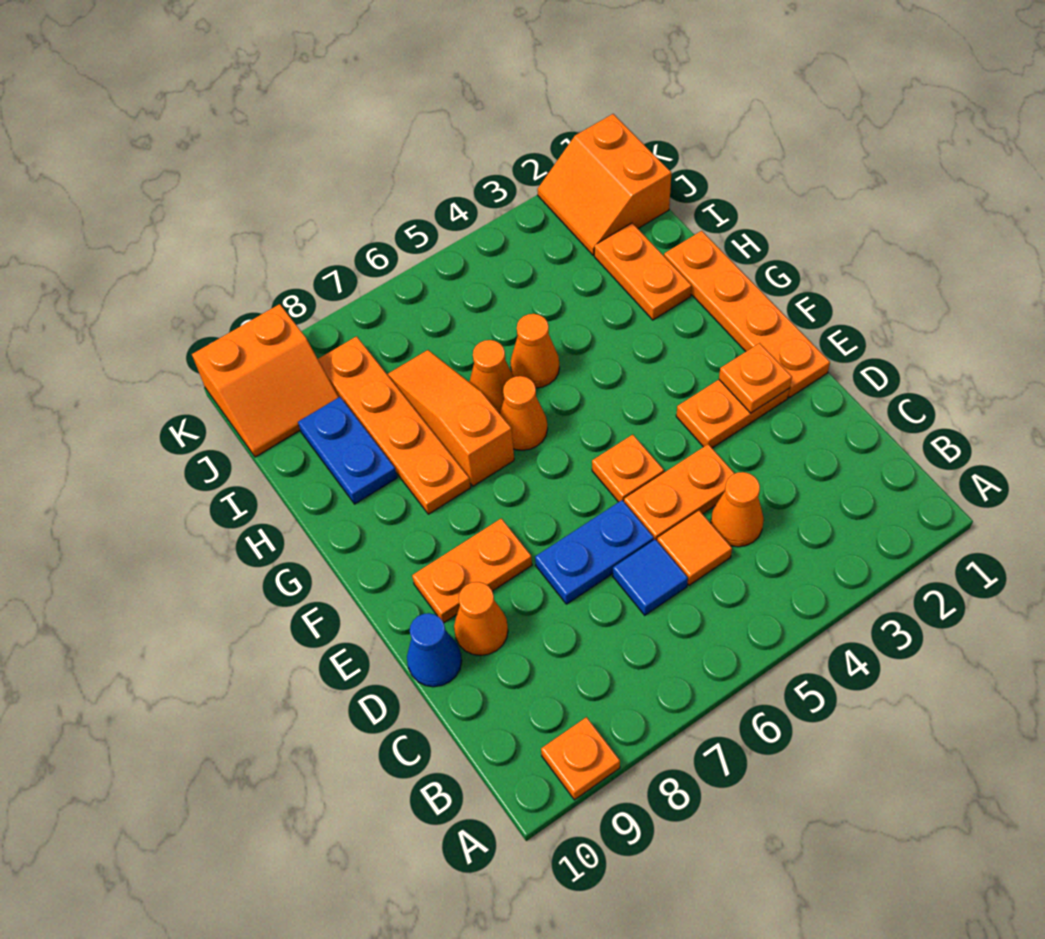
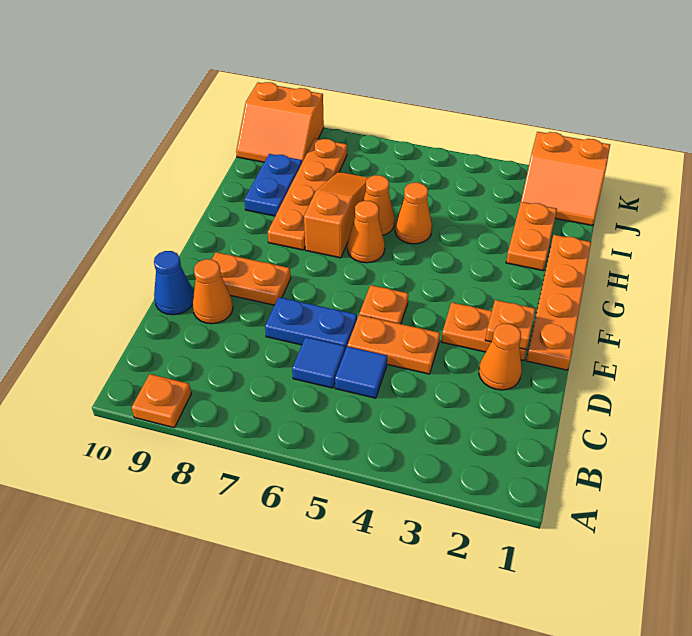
orange cone C4 level 1 -> orange cone D2 level 1
orange tile C5 level 1 -> blue tile C5 level 1
orange slope J1:K2 level 1 top 1 -> orange slope J1:K2 level 1 top K

